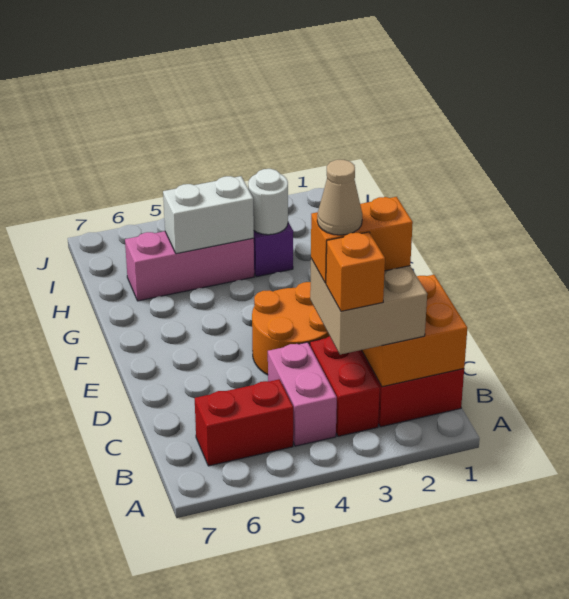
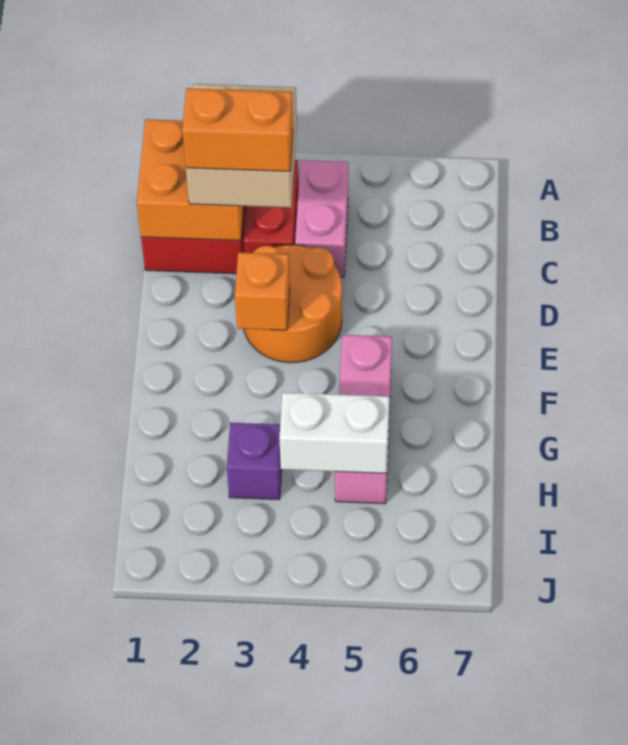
orange brick B3 level 4 -> orange brick E3 level 2
red brick B5:B6 level 1 -> none
tan cone C3 level 5 -> none
white round brick H3 level 2 -> none
pink brick H4:H6 level 1 -> pink brick F5:H5 level 1

